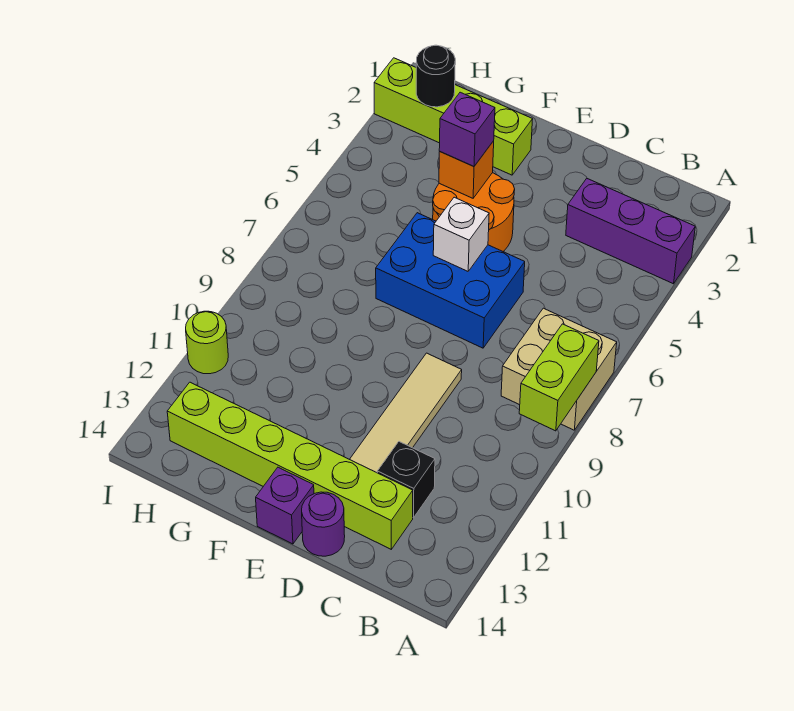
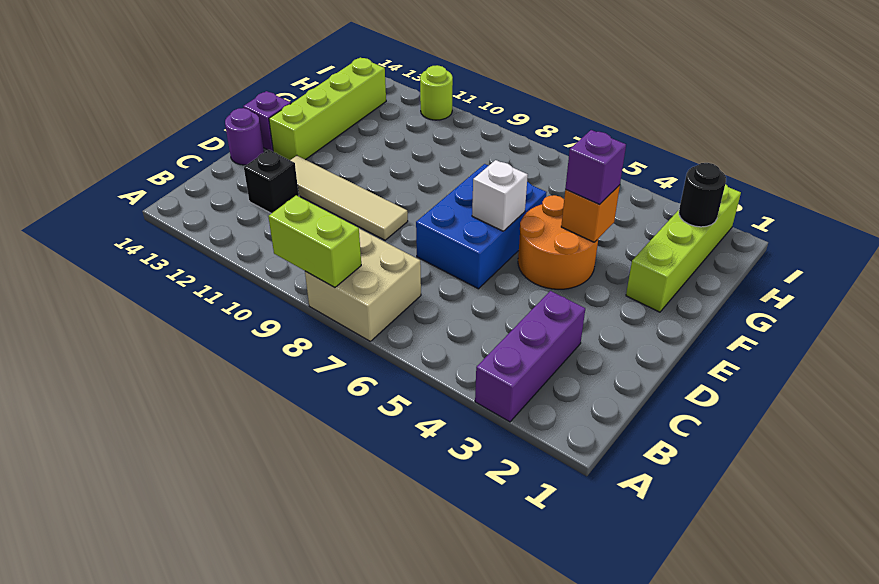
lime brick C13:H13 level 1 -> lime brick E13:H13 level 1

